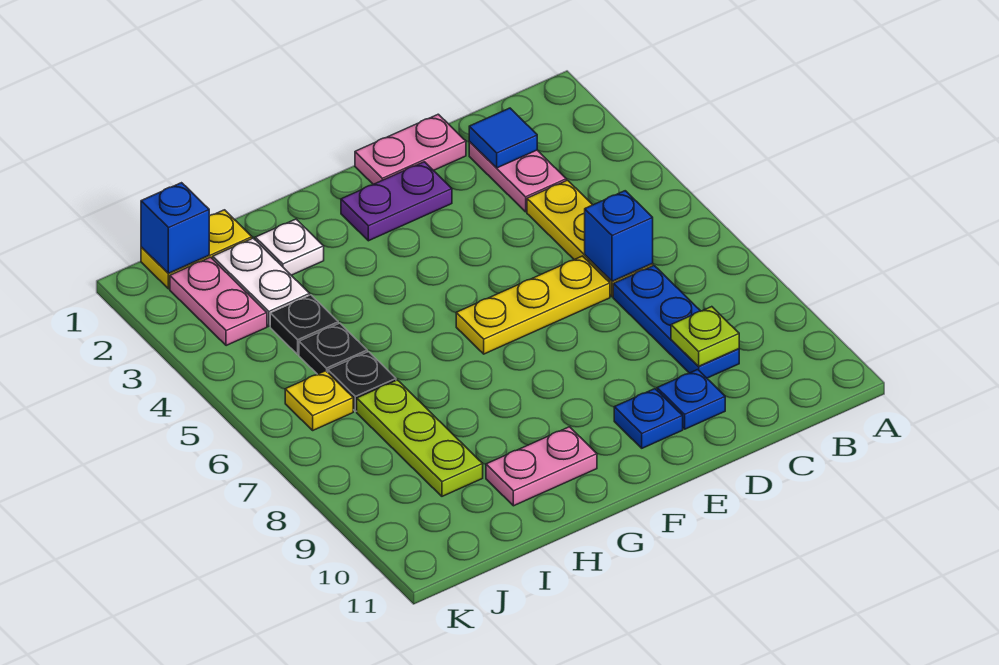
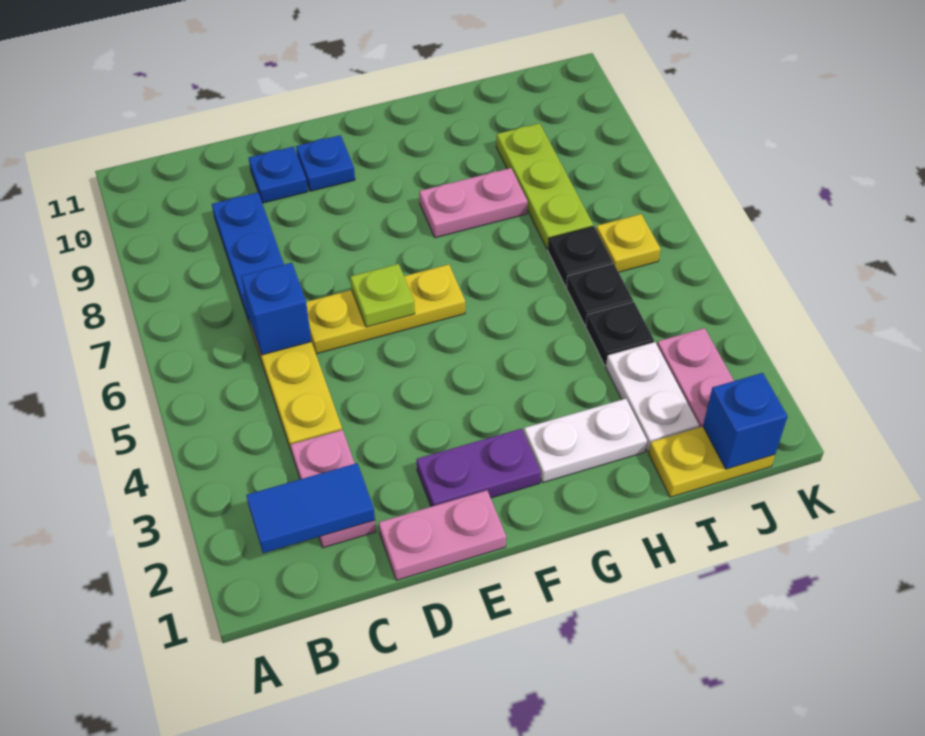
blue tile C2 level 2 -> blue tile B2:C2 level 2
lime plate C9 level 2 -> lime plate E6 level 2
pink plate G10:H10 level 1 -> pink plate G8:H8 level 1
white plate H2 level 1 -> white plate G2:H2 level 1

